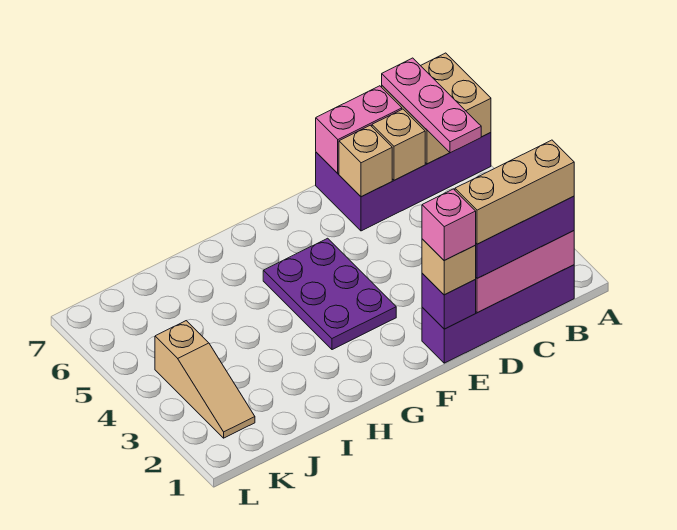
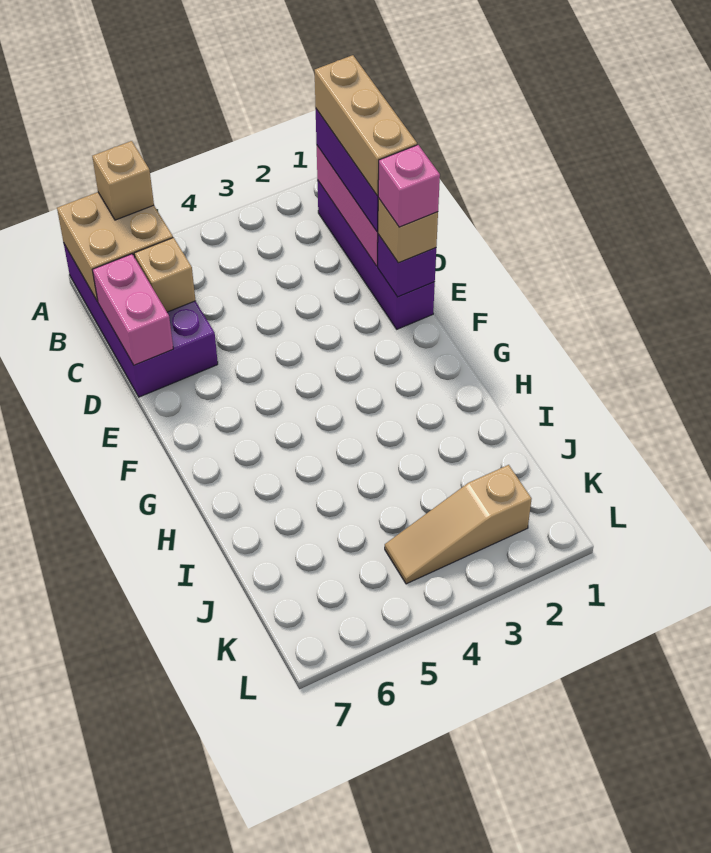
pink plate B5:B7 level 3 -> none
tan brick D6 level 2 -> tan brick A6 level 3
purple plate F3:G5 level 1 -> none
tan slope K2:K4 level 1 top 4 -> tan slope K2:K4 level 1 top 2

